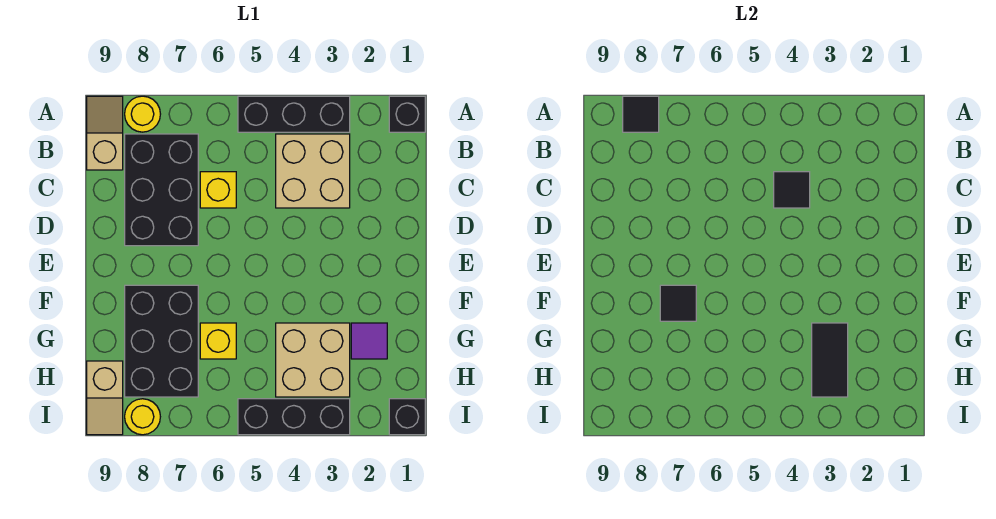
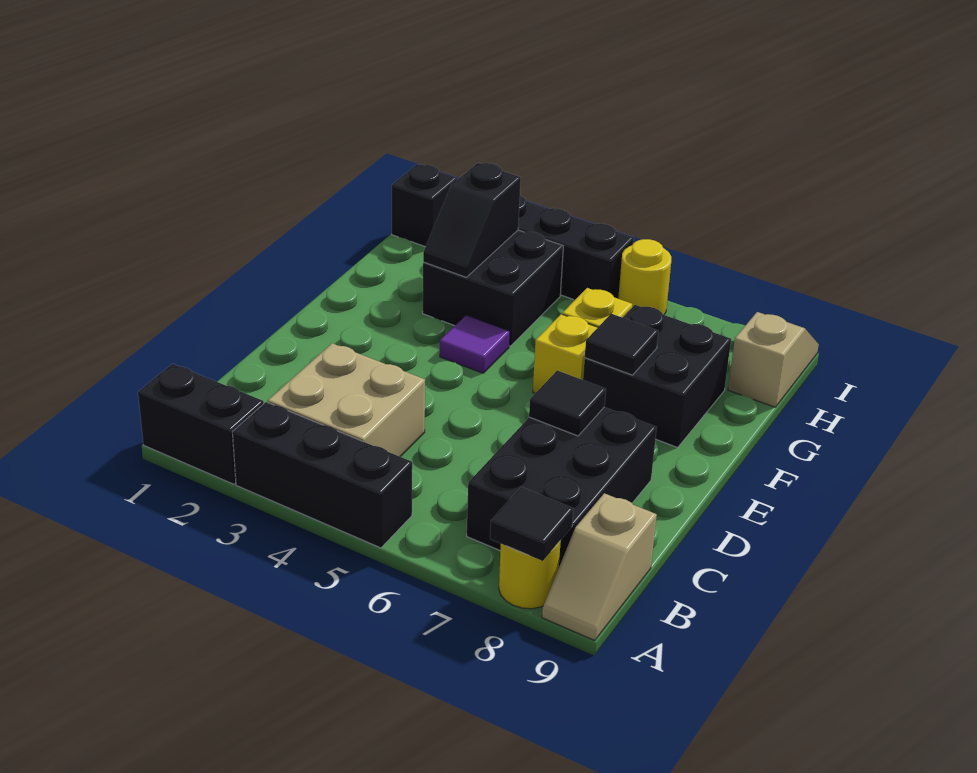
black brick A1 level 1 -> black brick A1:A2 level 1
black tile C4 level 2 -> black tile D7 level 2
yellow brick C6 level 1 -> yellow brick F6 level 1
black brick F7:H8 level 1 -> black brick F7:G8 level 1
purple tile G2 level 1 -> purple tile F4 level 1
tan brick G3:H4 level 1 -> black brick G3:H4 level 1
black tile G3:H3 level 2 -> black slope G3:H3 level 2 top H
yellow round brick I8 level 1 -> yellow round brick I6 level 1

